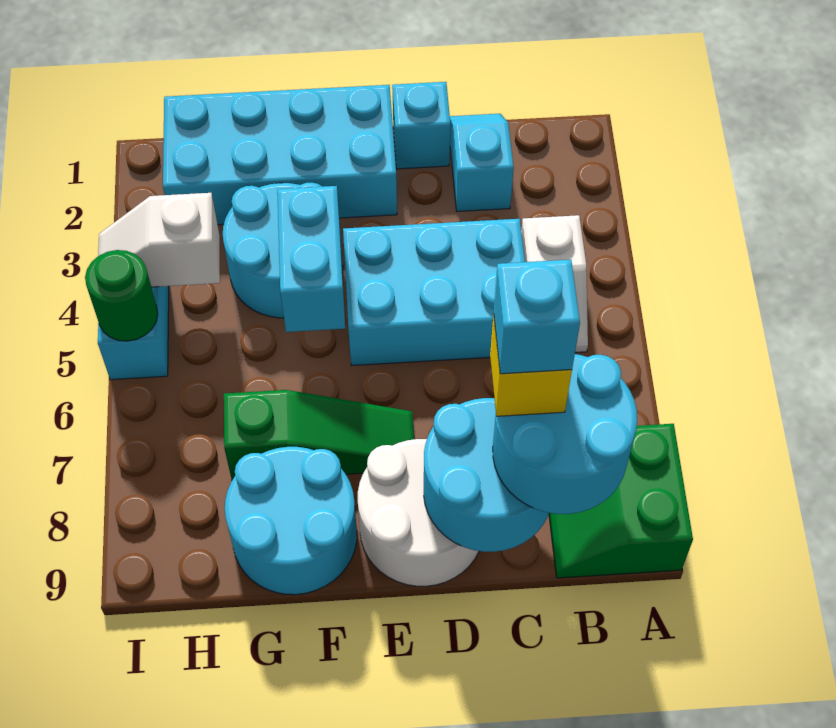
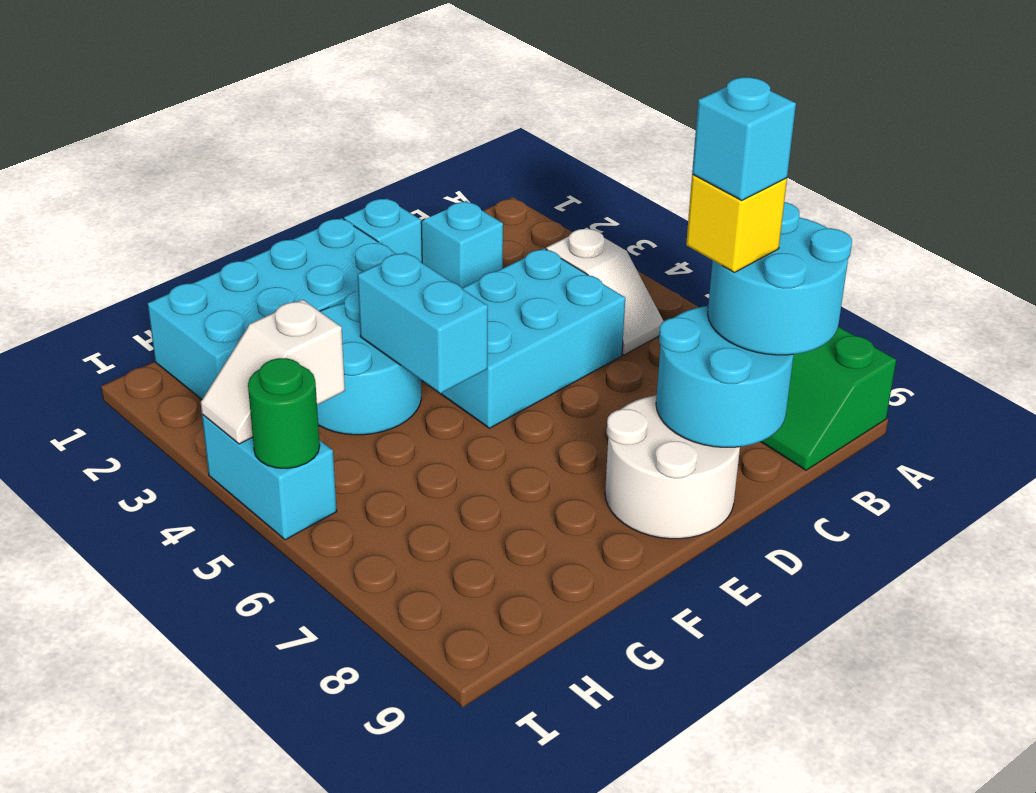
green slope E7:G7 level 1 top G -> none
cyan round brick F8:G9 level 1 -> none

